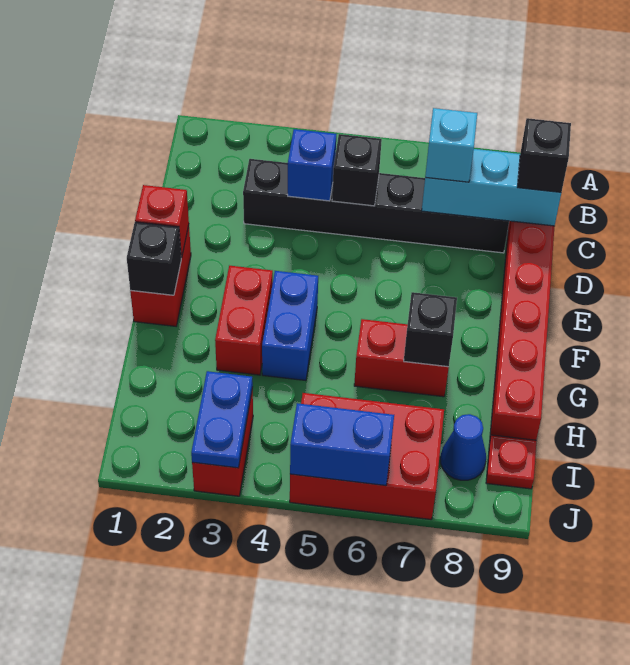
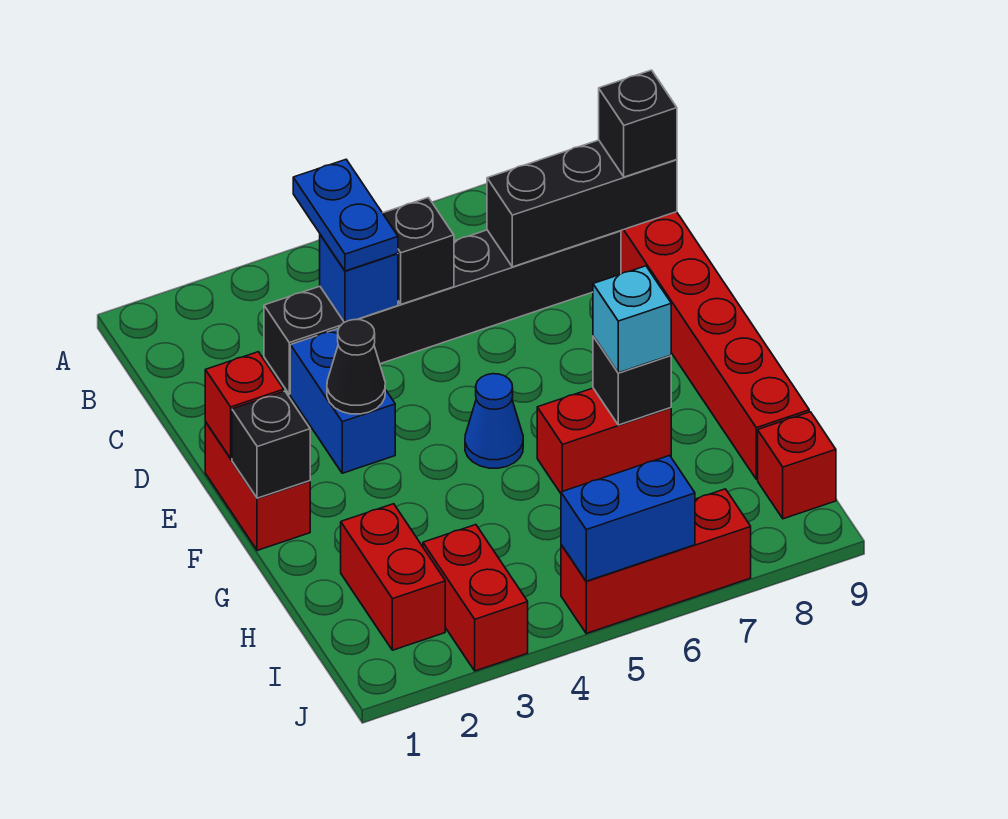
cyan brick C7:C9 level 2 -> black brick C7:C9 level 2
cyan brick C7 level 3 -> cyan brick G7 level 3
none -> black cone E3 level 2
red brick F3:G3 level 1 -> red brick H2:I2 level 1
blue brick F4:G4 level 1 -> blue brick D3:E3 level 1
blue plate I3:J3 level 2 -> blue plate B4:C4 level 3
red brick I5:J7 level 1 -> red brick J5:J7 level 1
blue cone I8 level 1 -> blue cone F5 level 1
red plate I9 level 1 -> red brick I9 level 1

